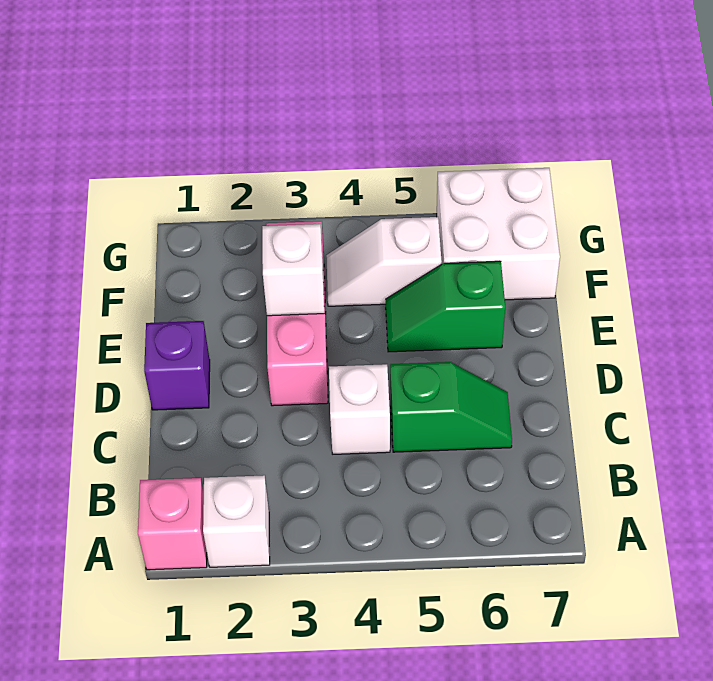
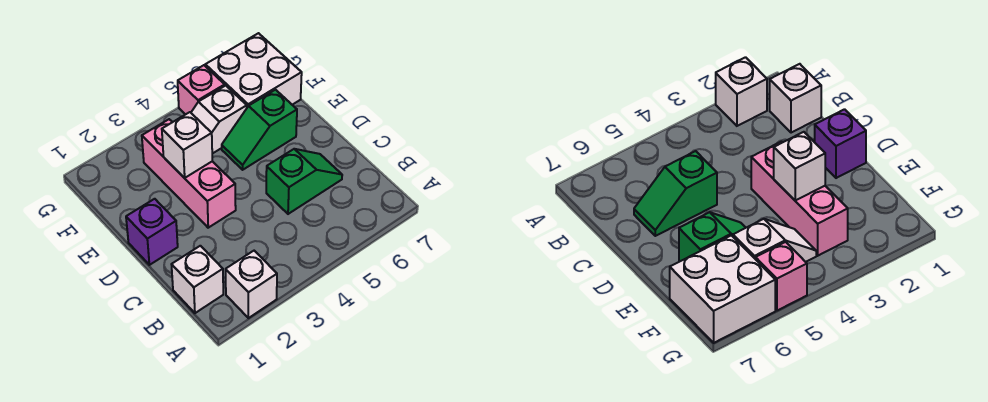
pink brick A1 level 1 -> pink brick G5 level 1
white brick C4 level 1 -> white brick B1 level 1

